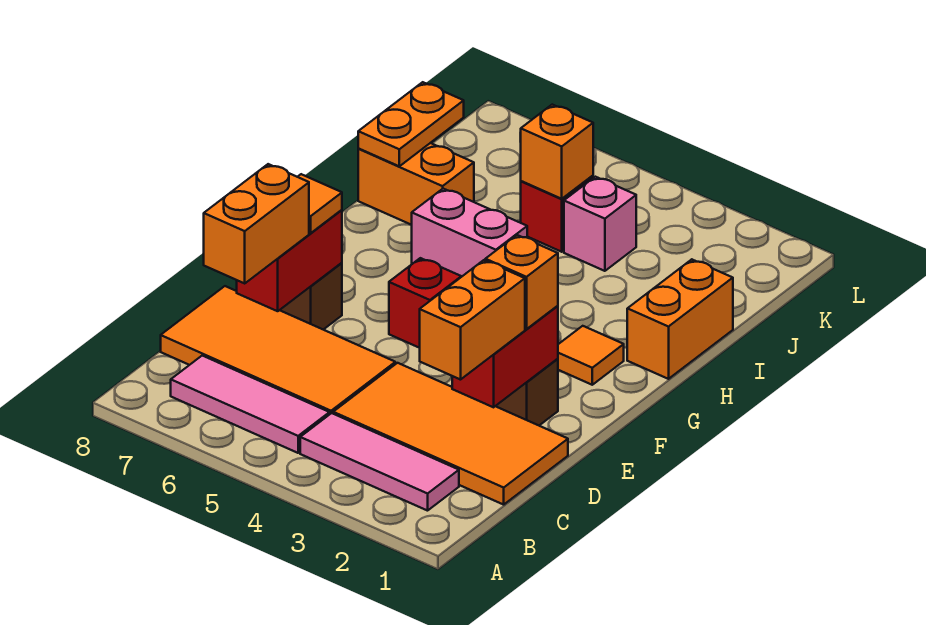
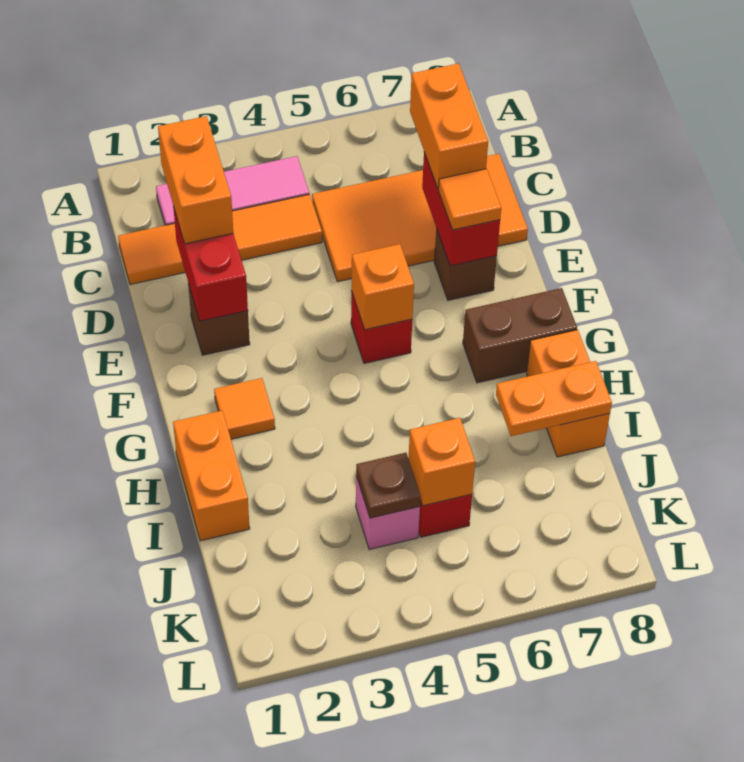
pink tile B5:B7 level 1 -> none
orange tile C1:D4 level 1 -> orange tile C1:C4 level 1
orange brick E2 level 3 -> orange brick F5 level 2
none -> brown brick G7:G8 level 1
pink brick H5:H6 level 1 -> none
orange brick I7:I8 level 1 -> orange brick H8:I8 level 1
orange plate I8:J8 level 2 -> orange plate I7:I8 level 2
none -> brown plate J4 level 2

